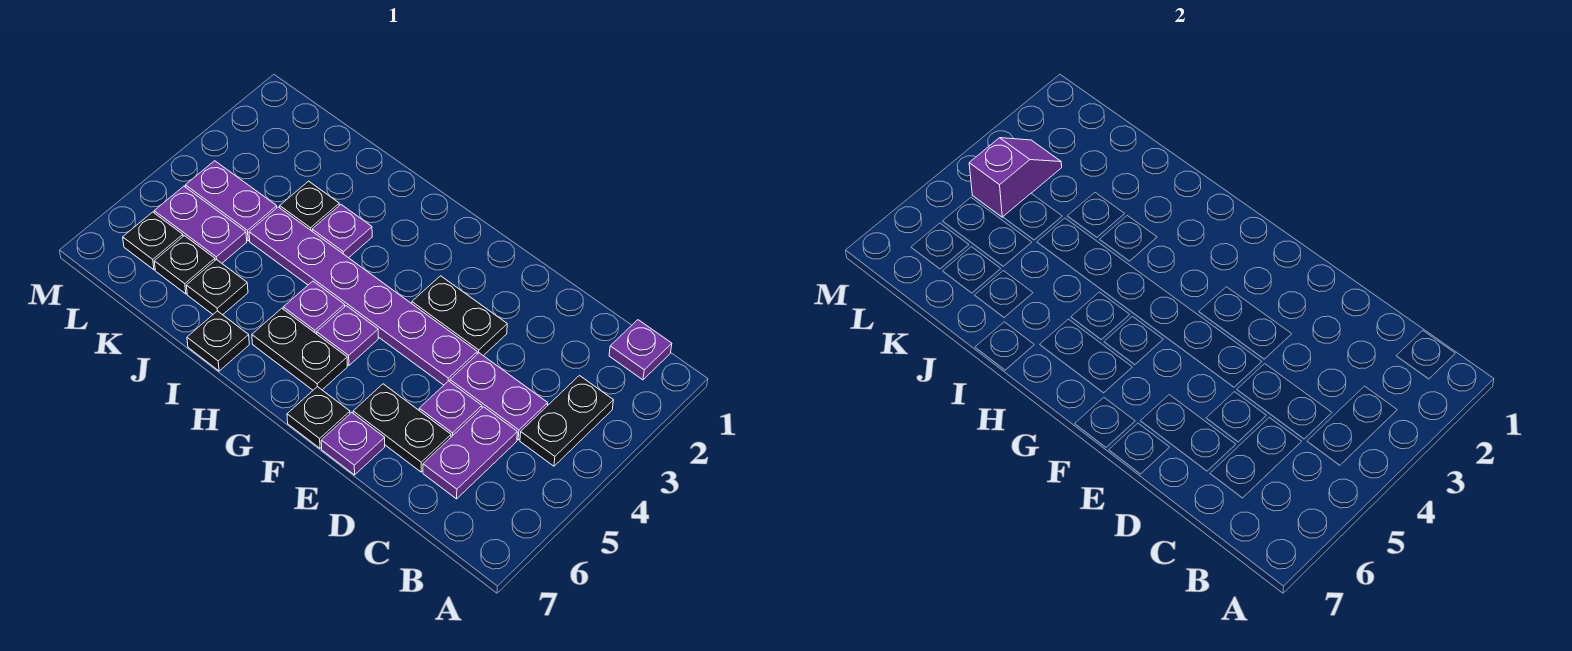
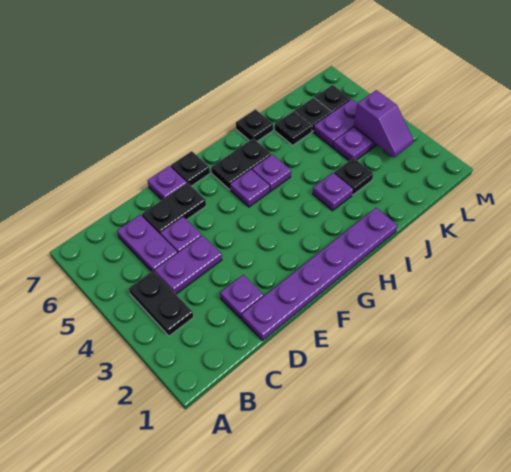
purple plate B1 level 1 -> purple plate D2 level 1
black plate E3:F3 level 1 -> none
purple plate E4:J4 level 1 -> purple plate D1:I1 level 1

